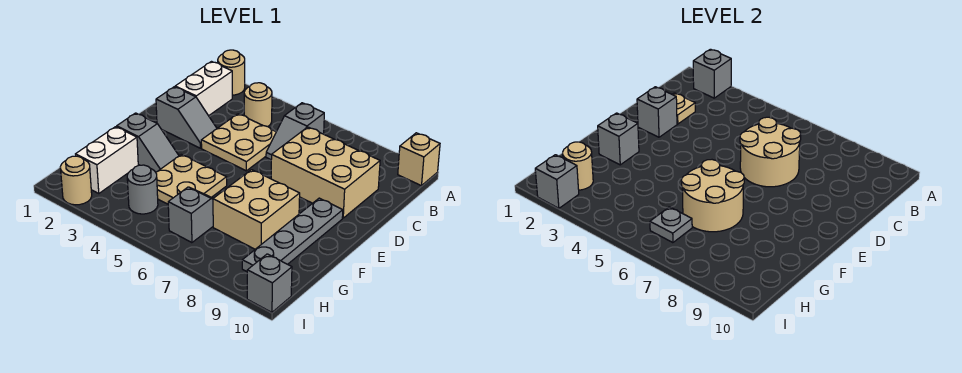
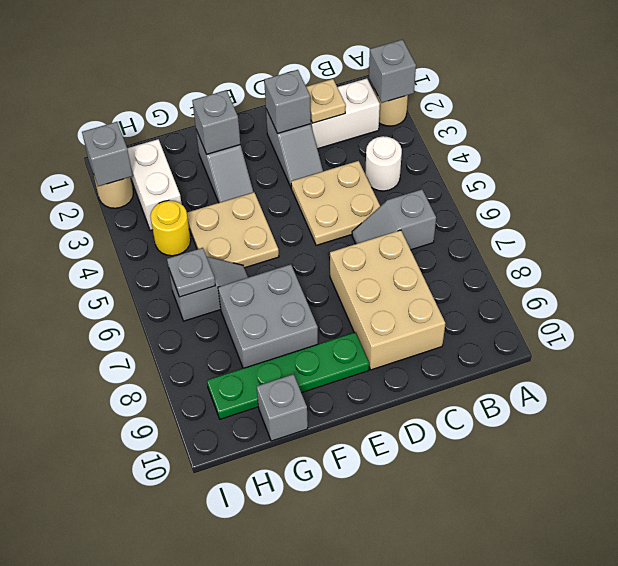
tan brick A10 level 1 -> none
tan round brick B4 level 1 -> white round brick B4 level 1
tan round brick C6:D7 level 2 -> none
grey plate E9:H9 level 1 -> green plate E9:H9 level 1
tan round brick F6:G7 level 2 -> none
tan brick F7:G8 level 1 -> grey brick F7:G8 level 1
white brick G2:H2 level 1 -> white brick H2:H3 level 1
tan round brick H2 level 2 -> none
grey round brick H4 level 1 -> yellow round brick H4 level 1
grey brick I10 level 1 -> grey brick G10 level 1

